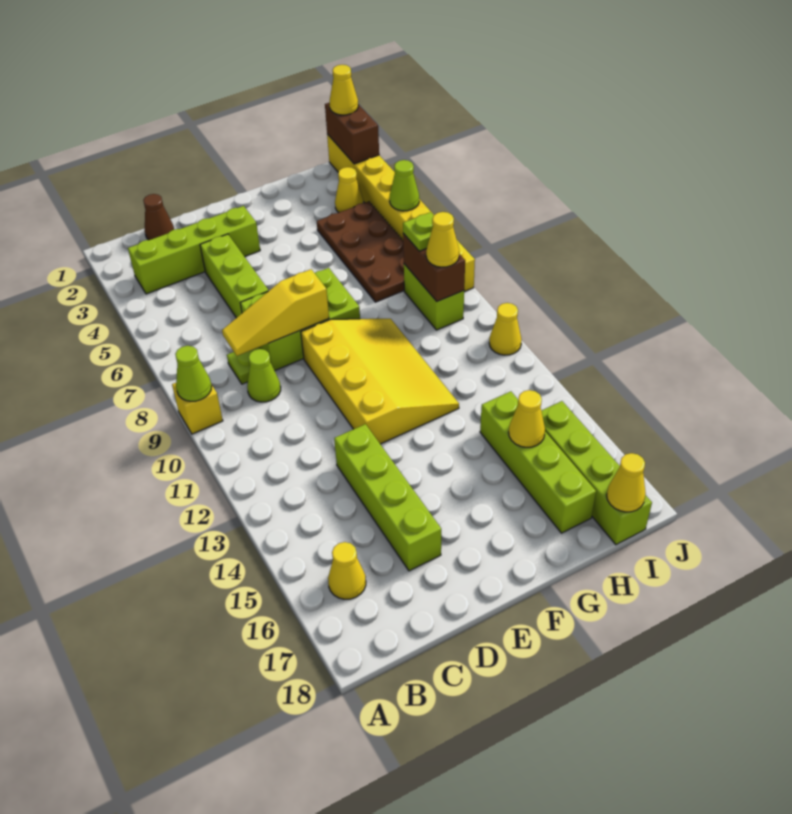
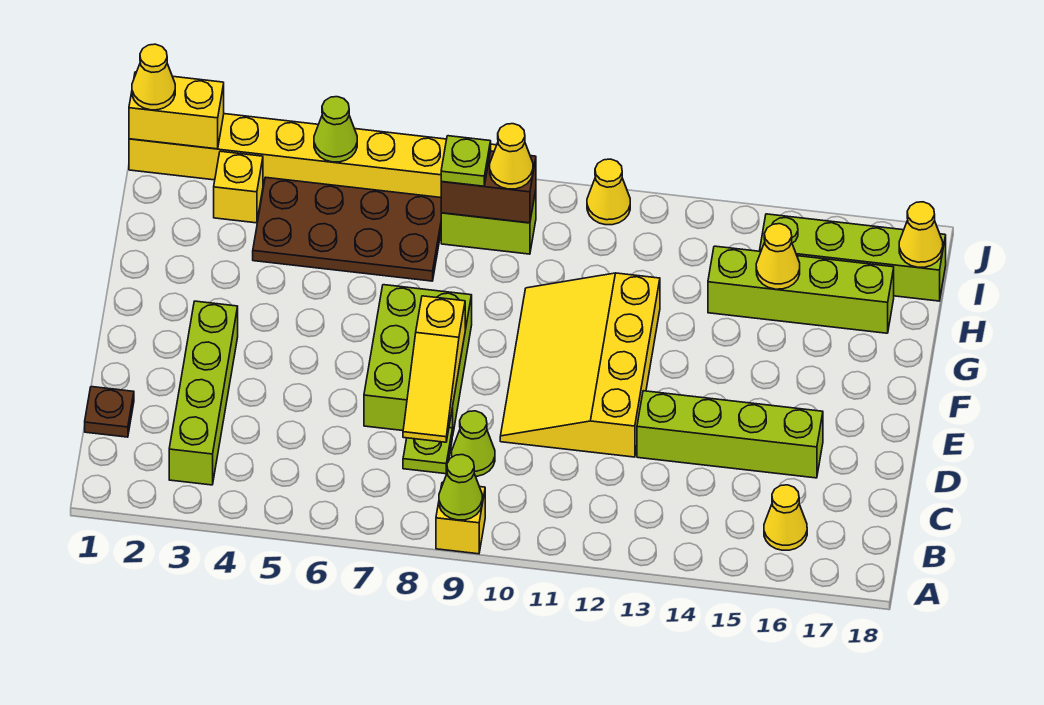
brown cone C1 level 1 -> brown plate C1 level 1
lime brick D4:D6 level 1 -> none
yellow slope E9:G12 level 1 top E -> yellow slope D10:G12 level 1 top 12
yellow cone I3 level 1 -> yellow brick I3 level 1
brown brick J1:J2 level 2 -> yellow brick J1:J2 level 2

